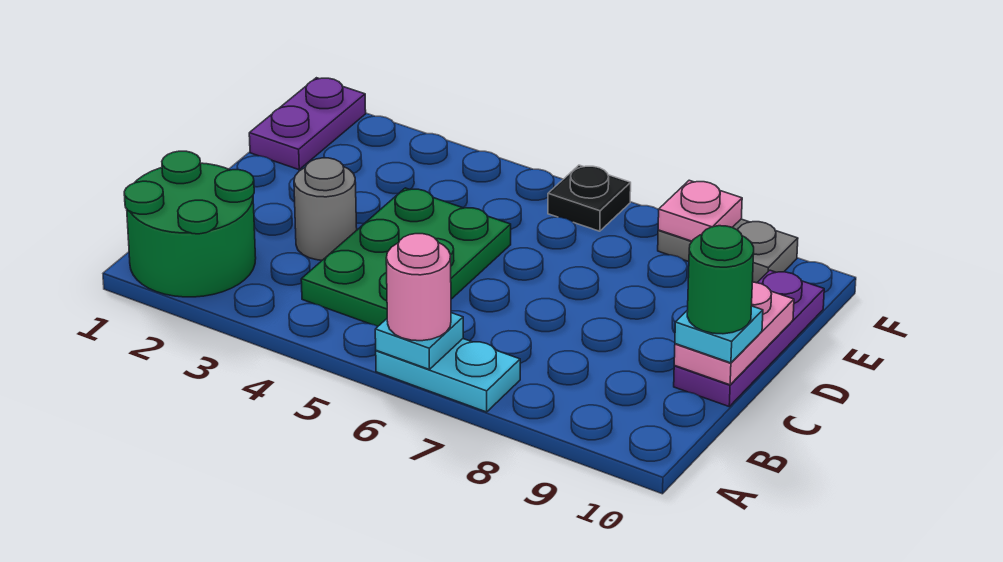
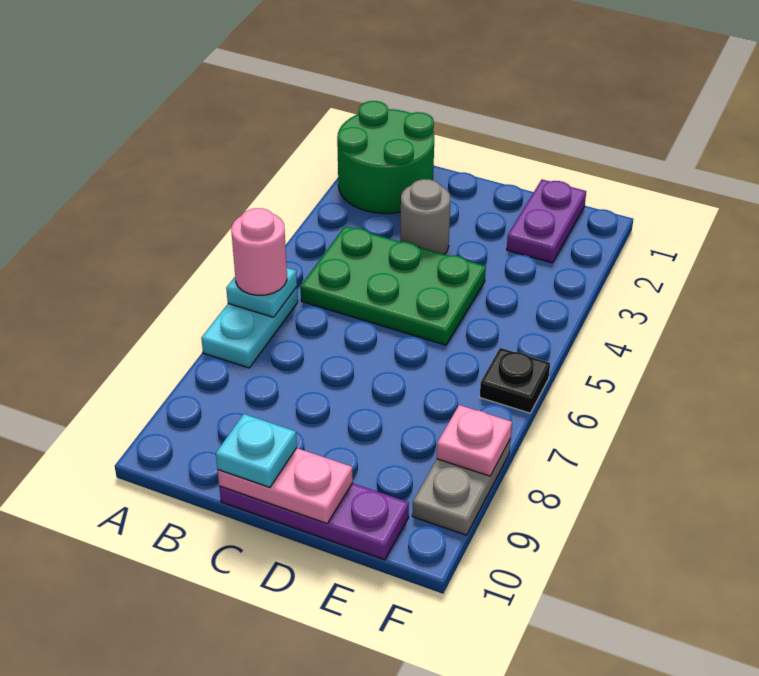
green round brick C10 level 4 -> none
purple plate E1:F1 level 1 -> purple plate E1:E2 level 1

